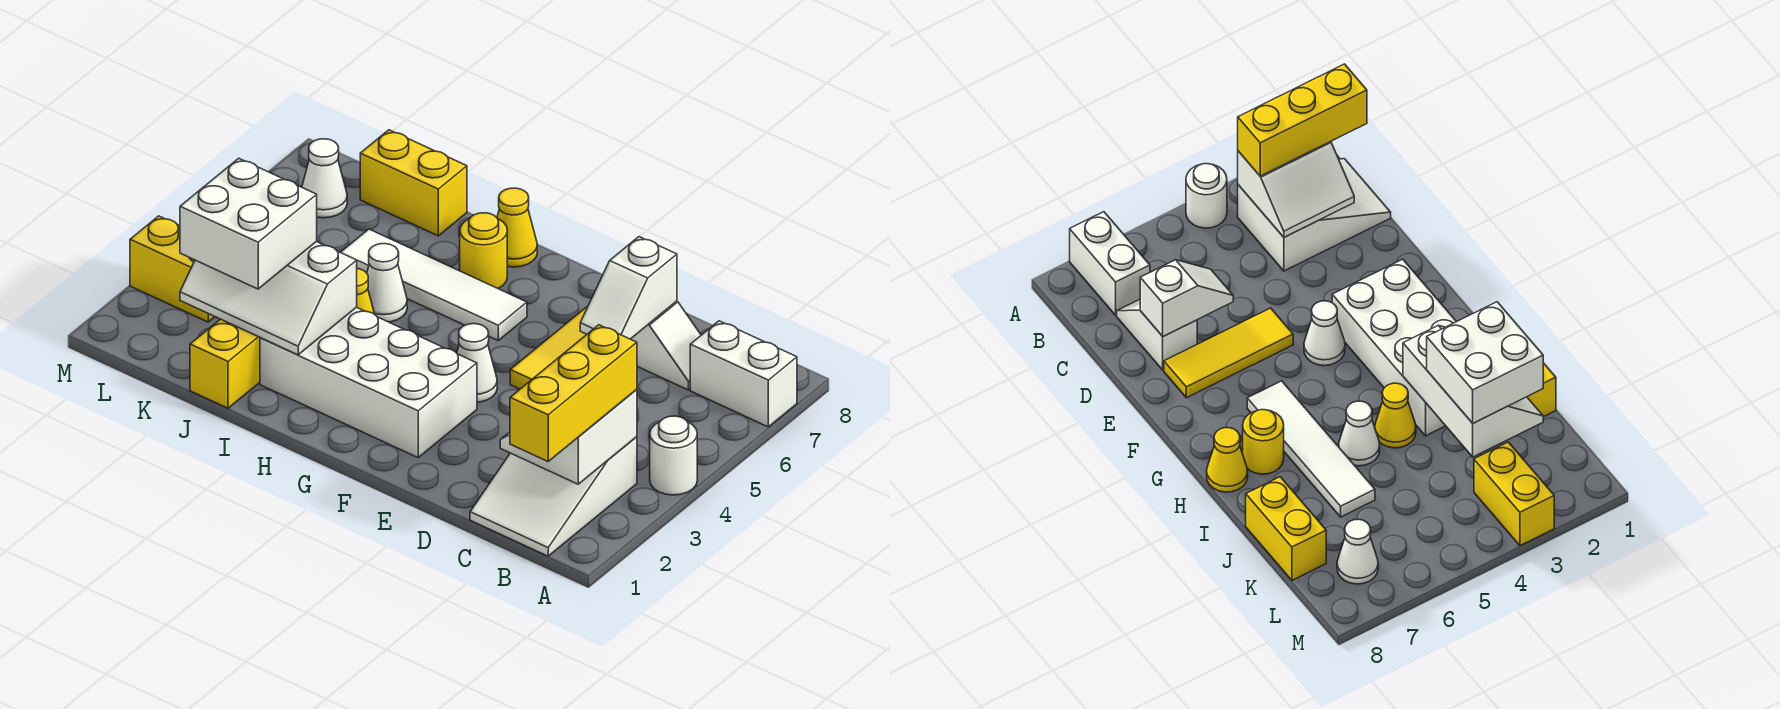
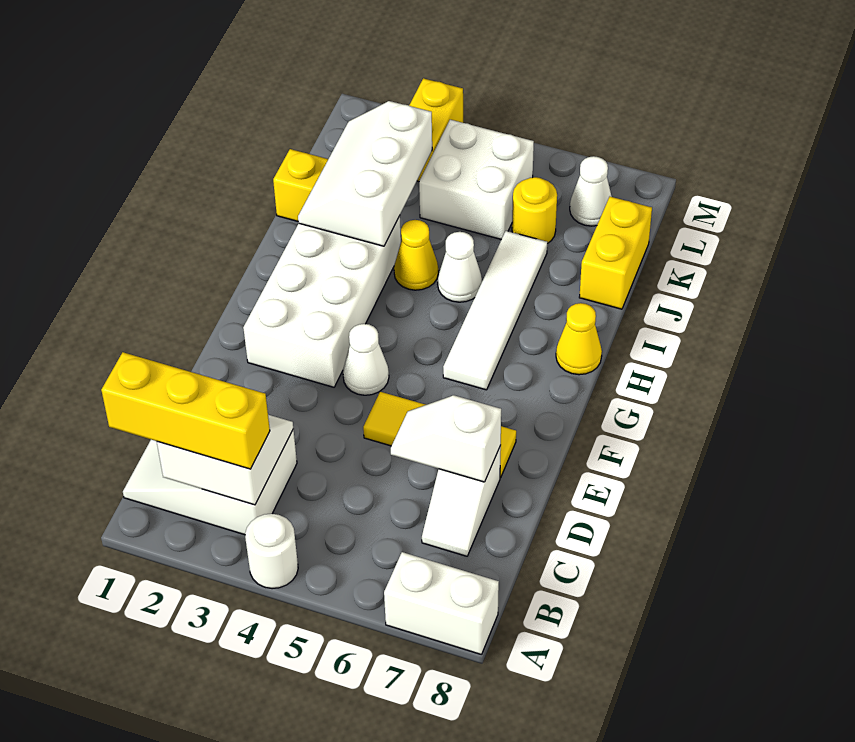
white brick A7:B7 level 1 -> white brick A7:A8 level 1
yellow round brick H7 level 1 -> yellow round brick K6 level 1
white brick J2:K3 level 3 -> white brick K4:L5 level 1

